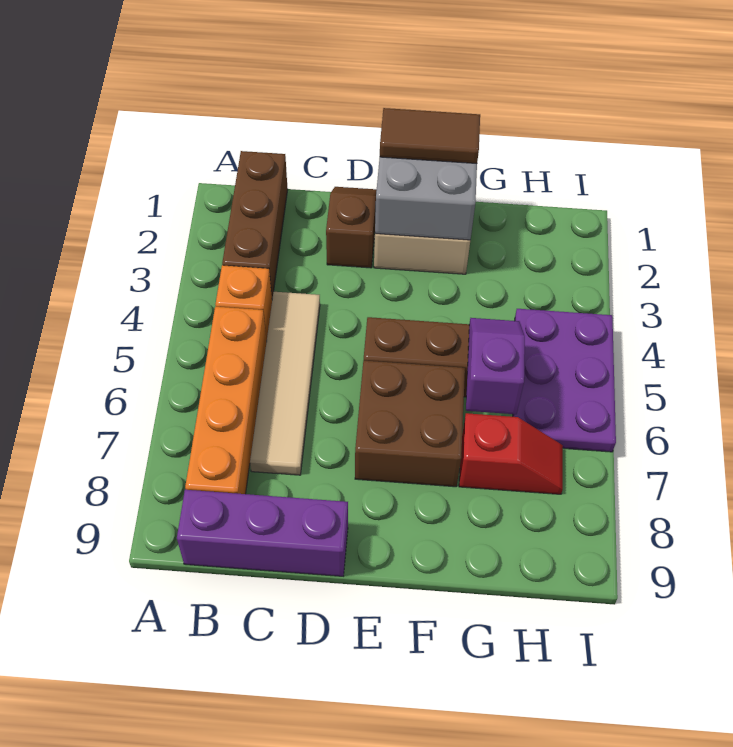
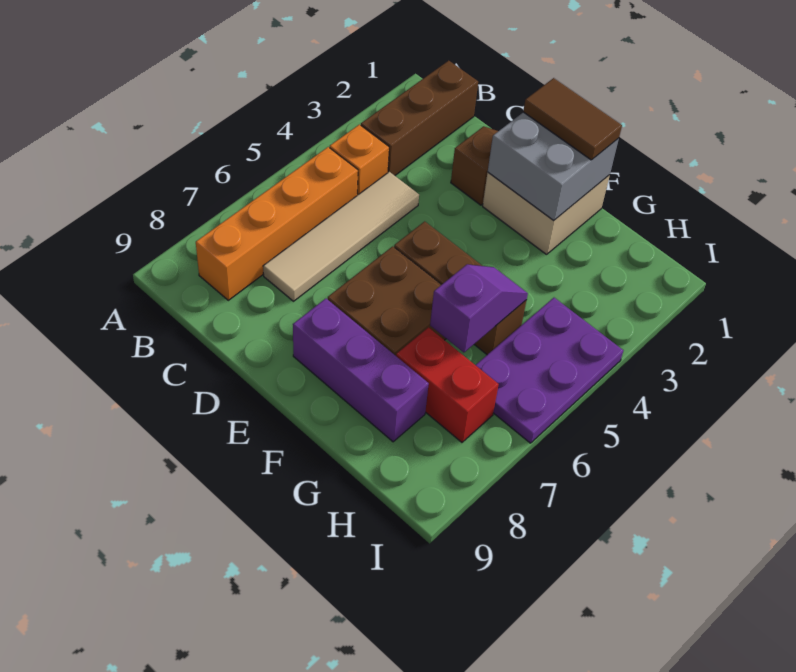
purple brick B9:D9 level 1 -> purple brick E8:G8 level 1
red slope G7:H7 level 1 top G -> red brick G7:H7 level 1

